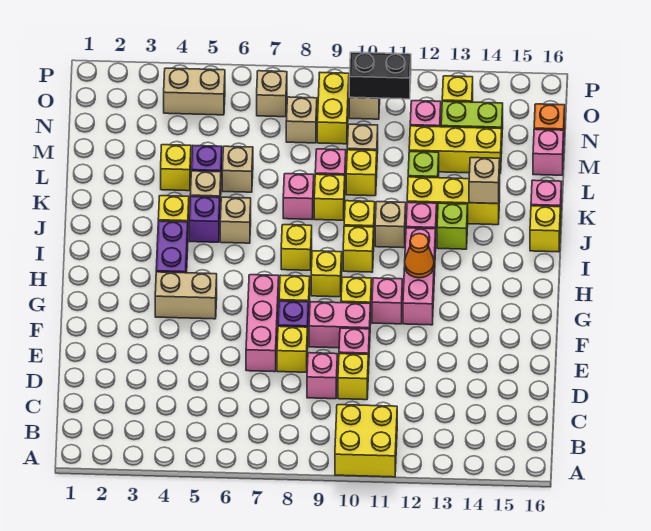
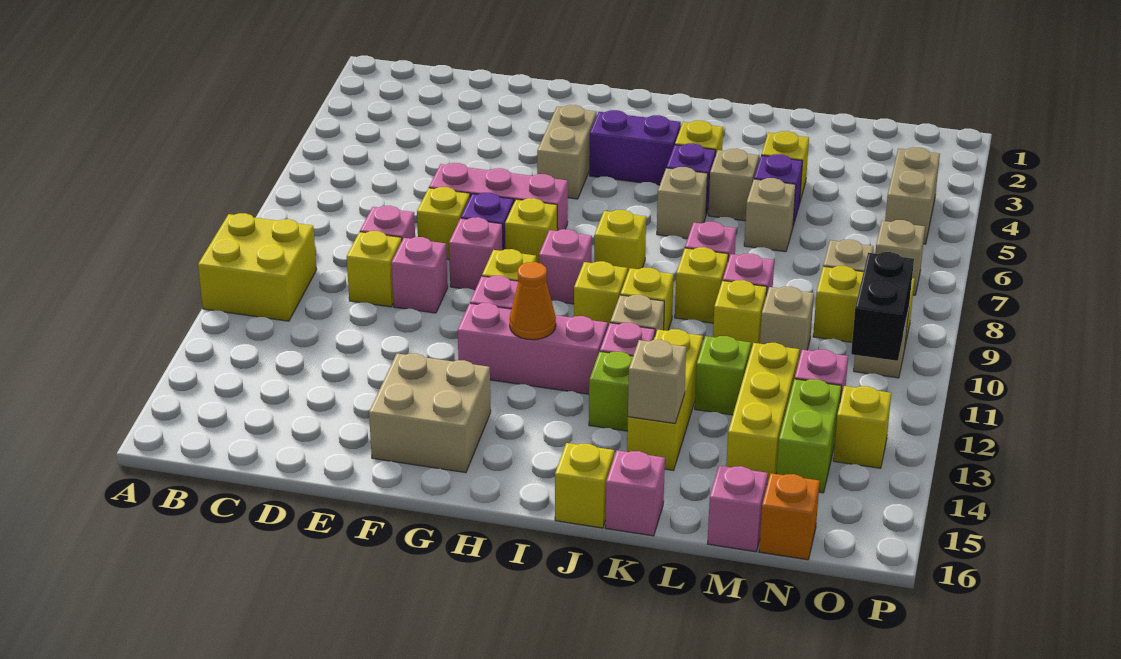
pink brick F9:F10 level 1 -> pink brick F9 level 1
none -> tan brick F14:G15 level 1
yellow brick H9 level 1 -> pink brick H9 level 1

